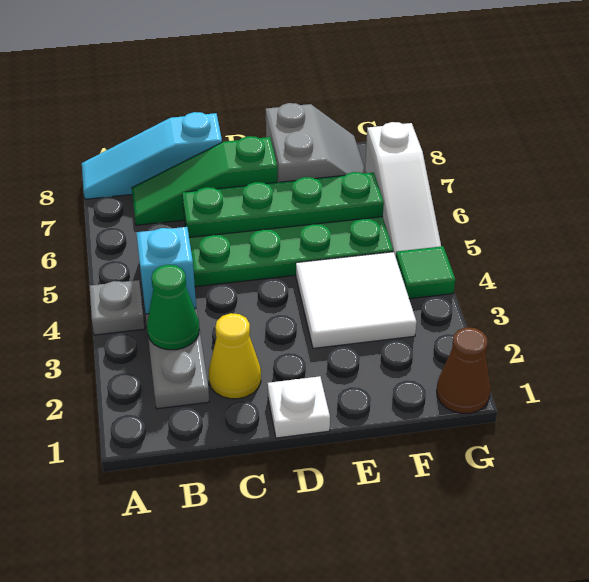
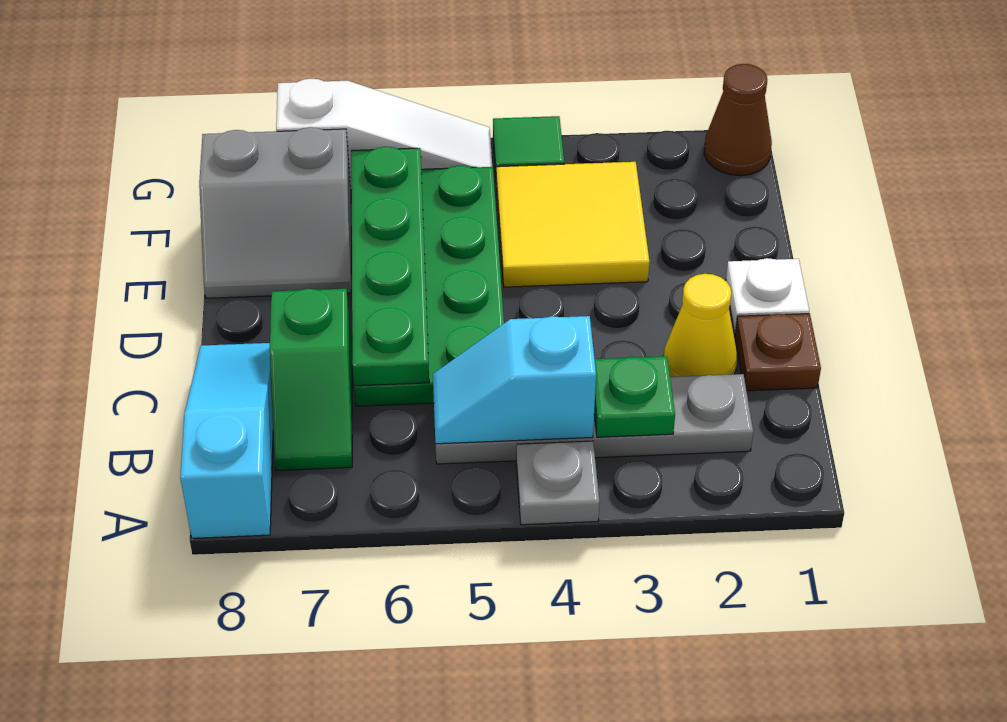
cyan slope A8:C8 level 1 top C -> cyan slope A8:C8 level 1 top A
green cone B3 level 2 -> green plate B3 level 2
green slope B7:D7 level 1 top D -> green slope B7:C7 level 1 top C
none -> brown plate C1 level 1
white tile E3:F4 level 1 -> yellow tile E3:F4 level 1
grey slope E7:F8 level 1 top E -> grey slope E7:F8 level 1 top F

